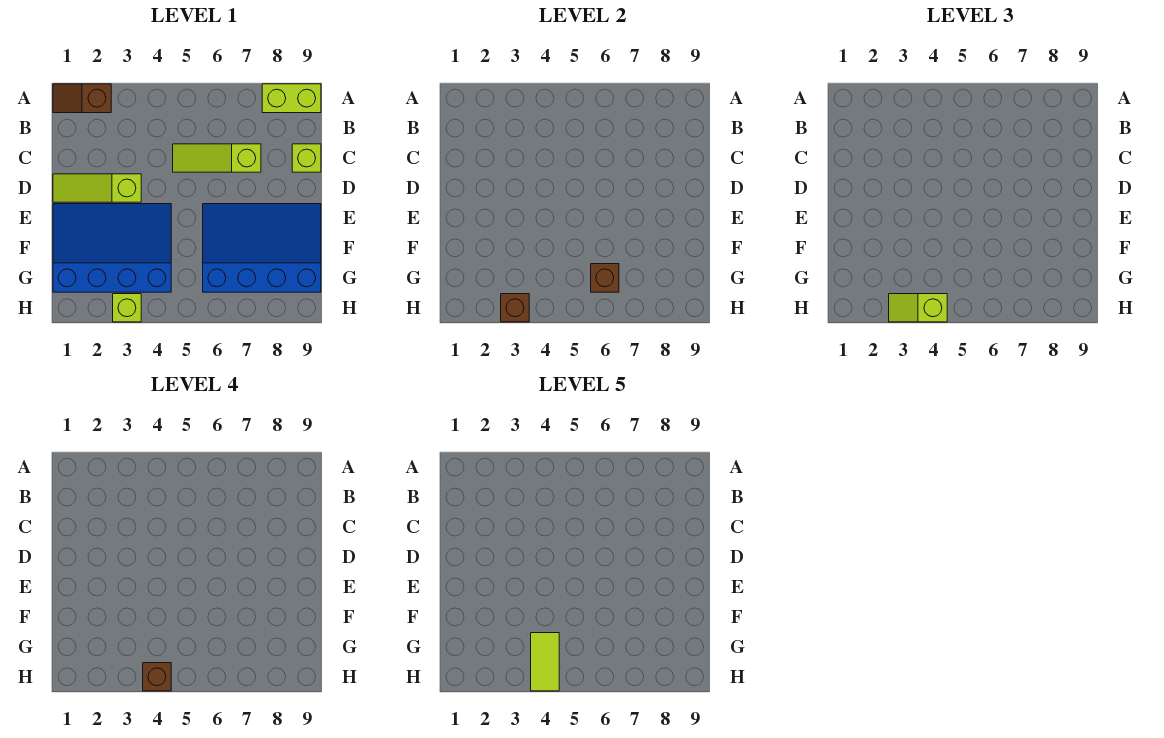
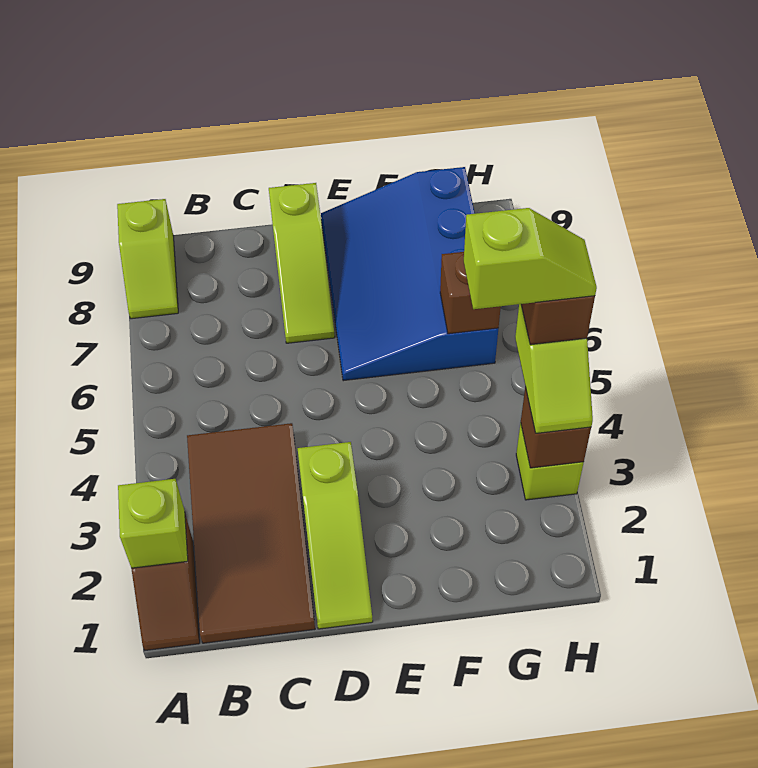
lime brick A8:A9 level 1 -> lime slope A8:A9 level 1 top 9
none -> brown tile B1:C4 level 1
lime slope C5:C7 level 1 top 7 -> lime slope D7:D9 level 1 top 9
lime brick C9 level 1 -> lime brick A2 level 2
blue slope E1:G4 level 1 top G -> none
lime tile G4:H4 level 5 -> lime slope G4:H4 level 5 top G

